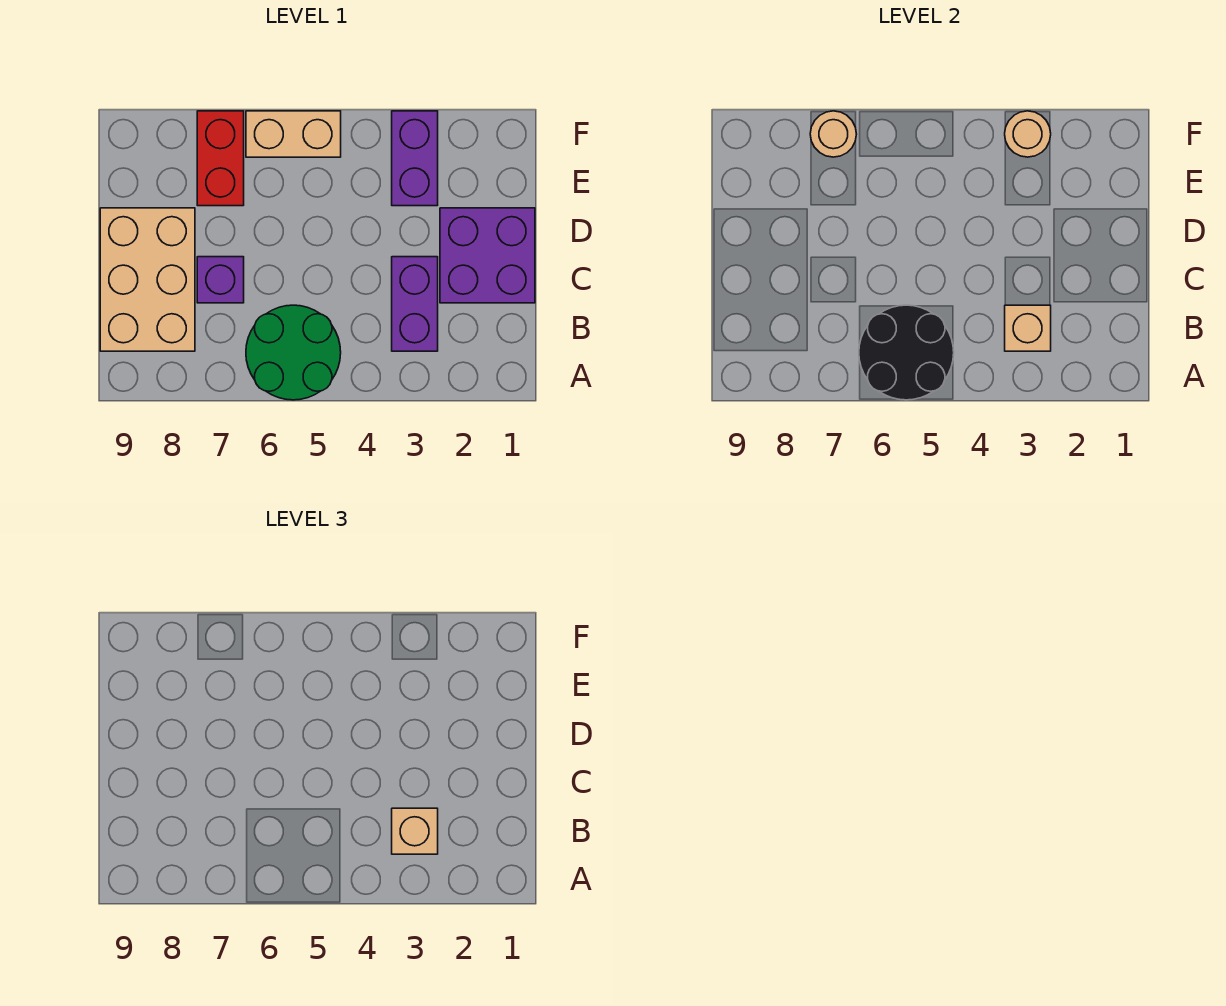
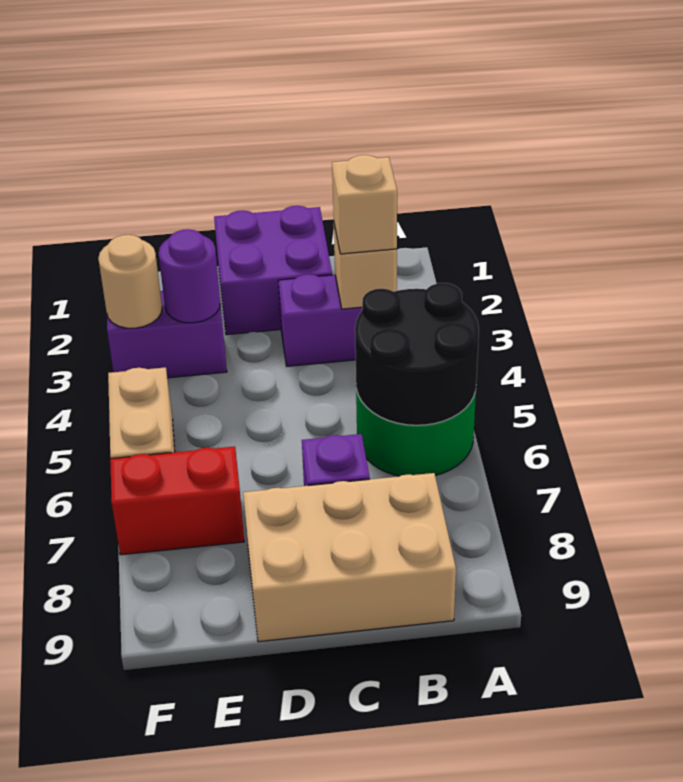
none -> purple round brick E3 level 2
tan round brick F7 level 2 -> none

